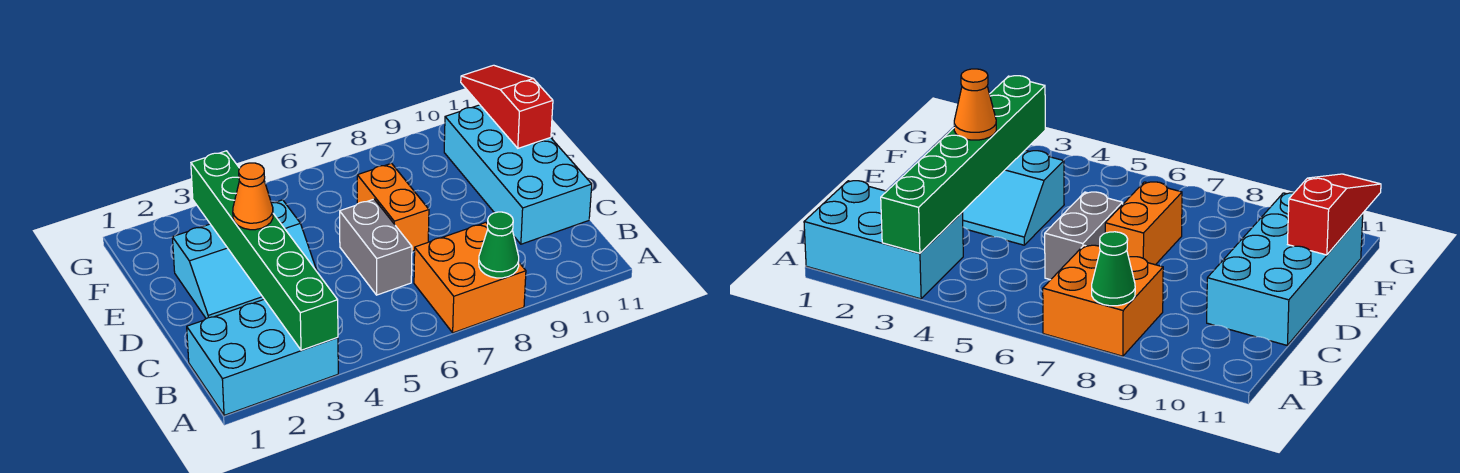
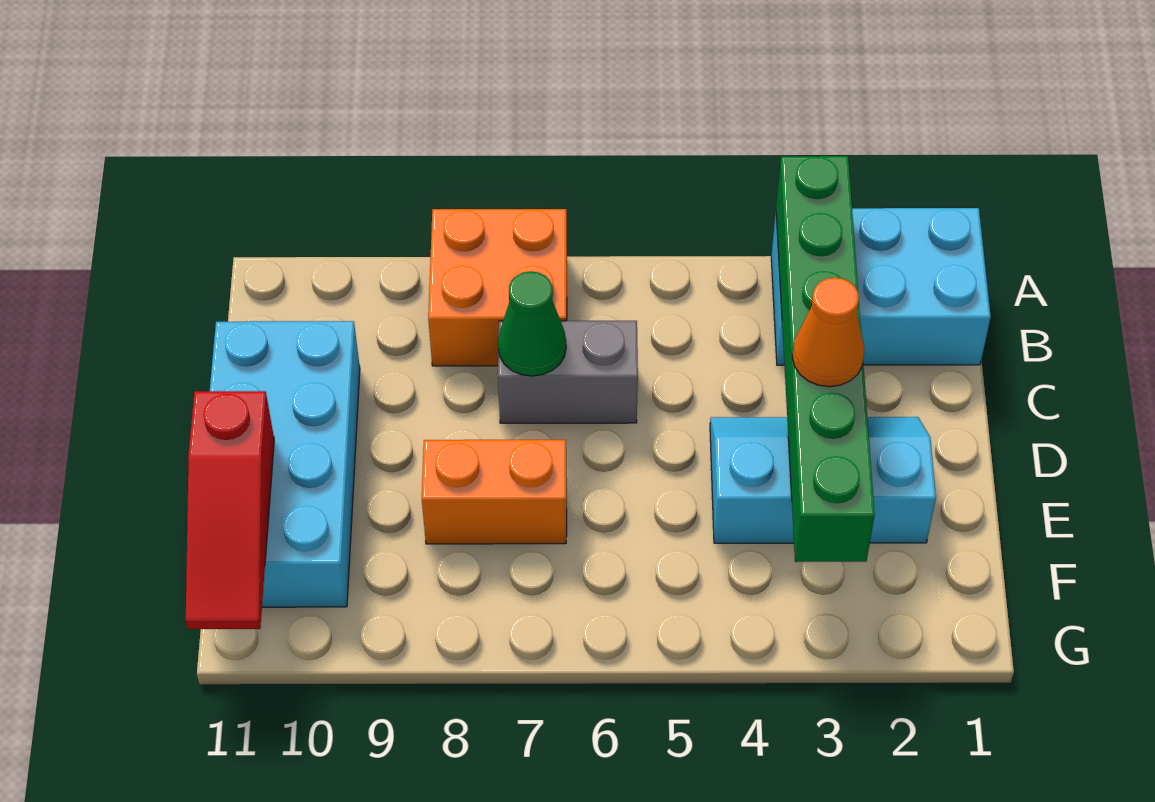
green cone A8 level 2 -> green cone C7 level 2
grey brick C6:D6 level 1 -> grey brick C6:C7 level 1
orange brick D7:E7 level 1 -> orange brick E7:E8 level 1

